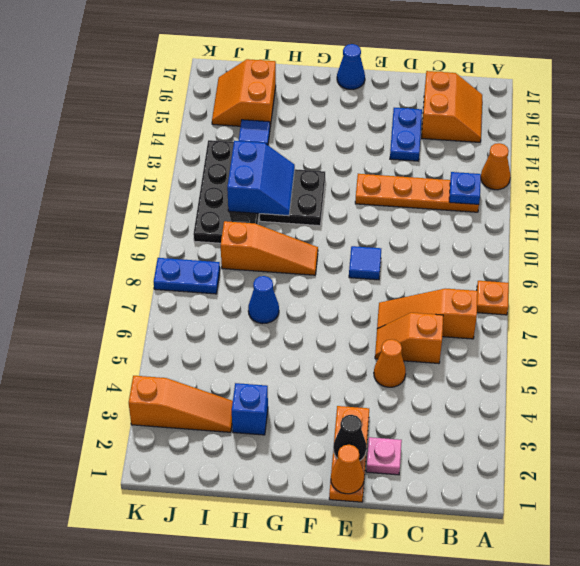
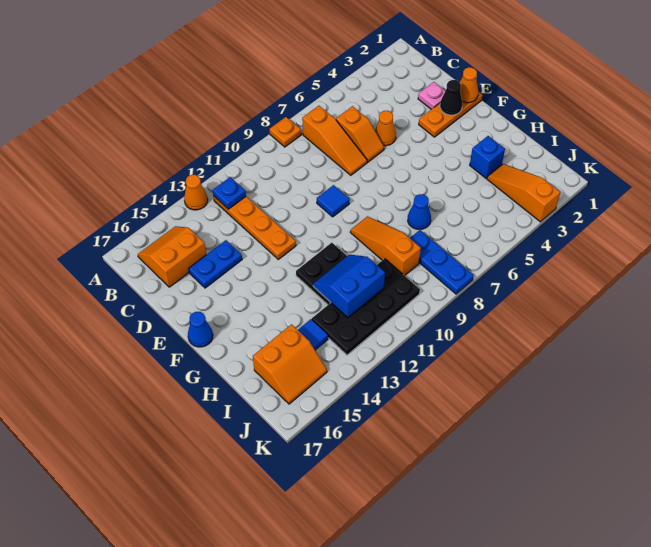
blue plate J8:K8 level 1 -> blue plate I8:K8 level 1

